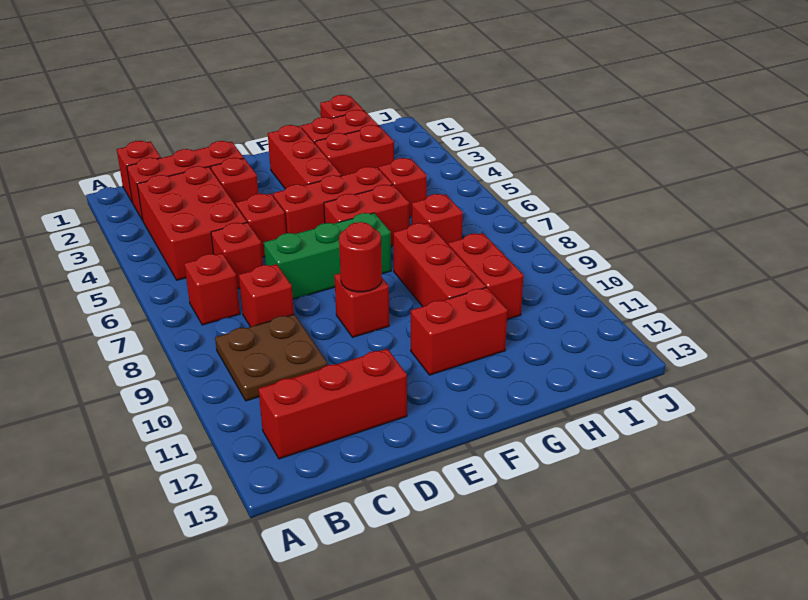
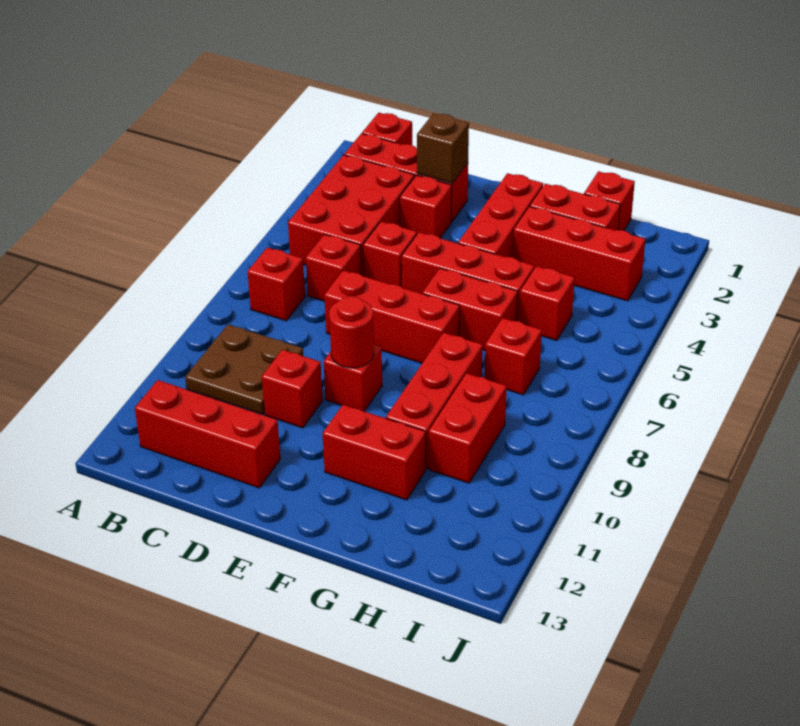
red brick C8 level 1 -> red brick D10 level 1
none -> brown brick D2 level 2
green brick D7:F7 level 1 -> red brick D7:F7 level 1
red brick G3:H3 level 1 -> red brick G3:I3 level 1

